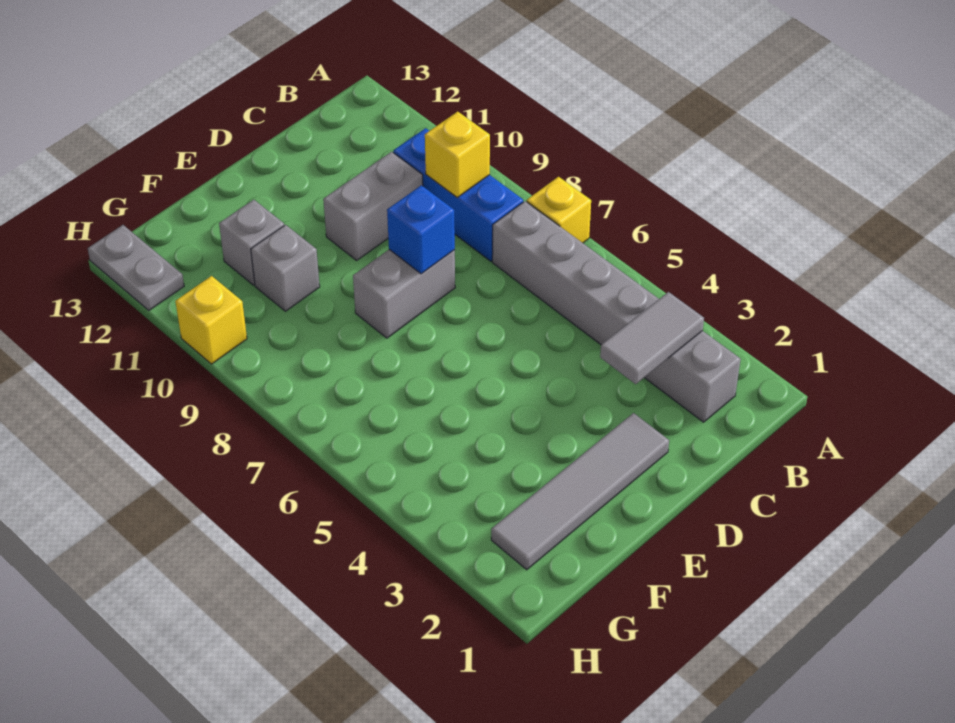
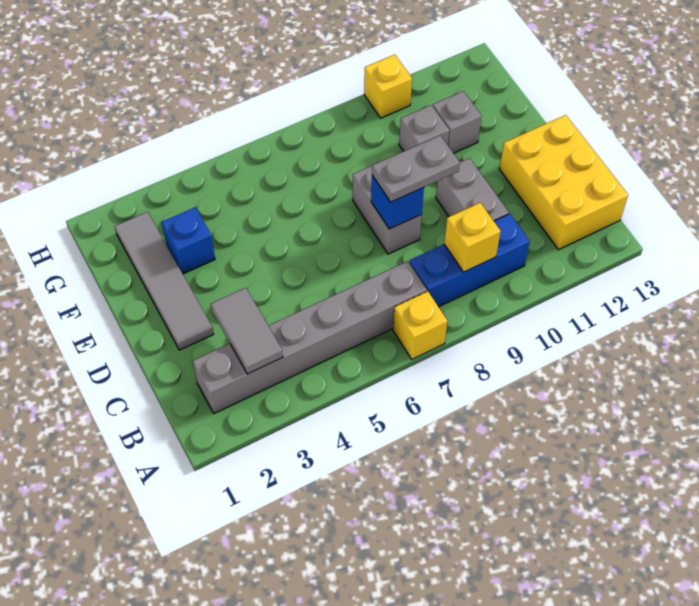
none -> yellow brick B12:D13 level 1
none -> blue brick F3 level 1
grey plate H12:H13 level 1 -> grey plate D8:D9 level 3

